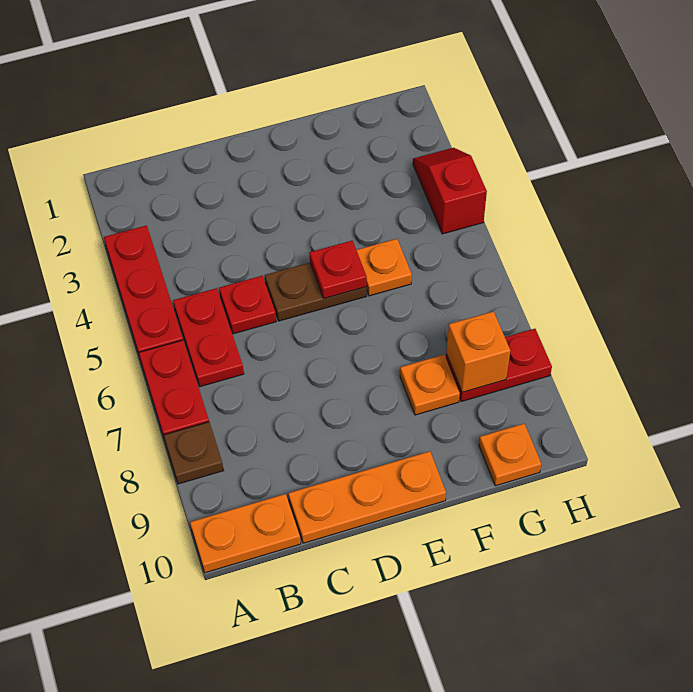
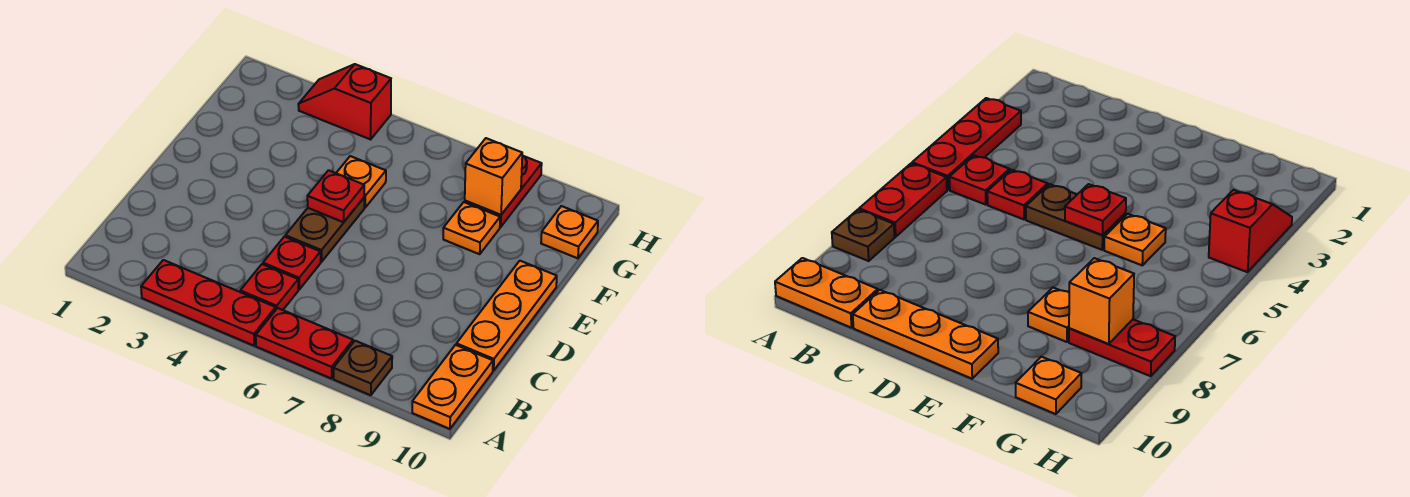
red plate B5:B6 level 1 -> red plate B5 level 1

